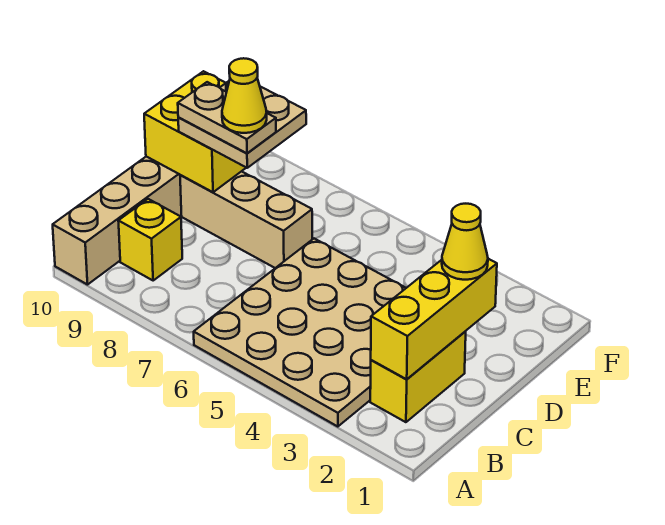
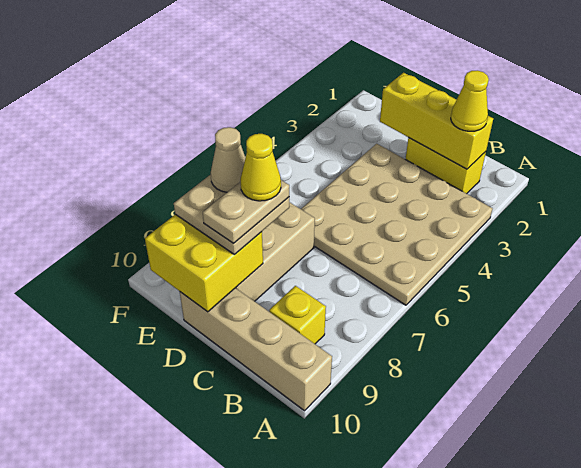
yellow cone D2 level 3 -> yellow cone B2 level 3
none -> tan cone E8 level 4

